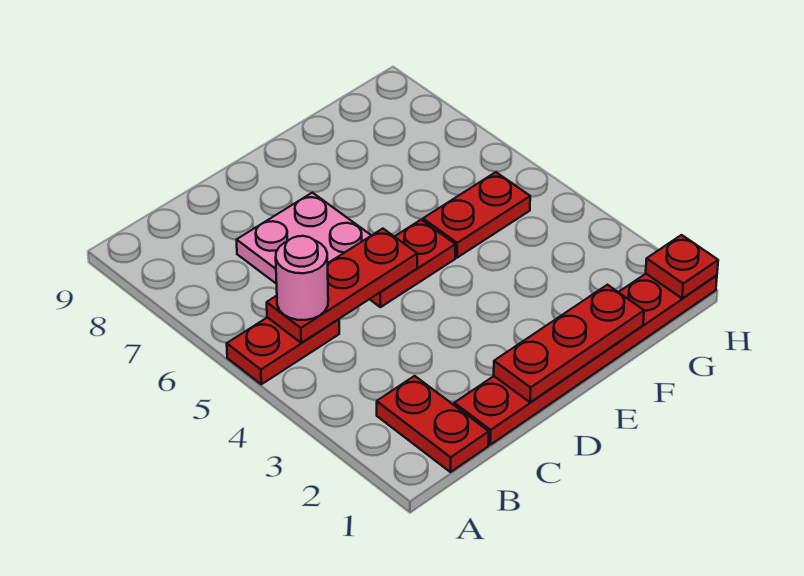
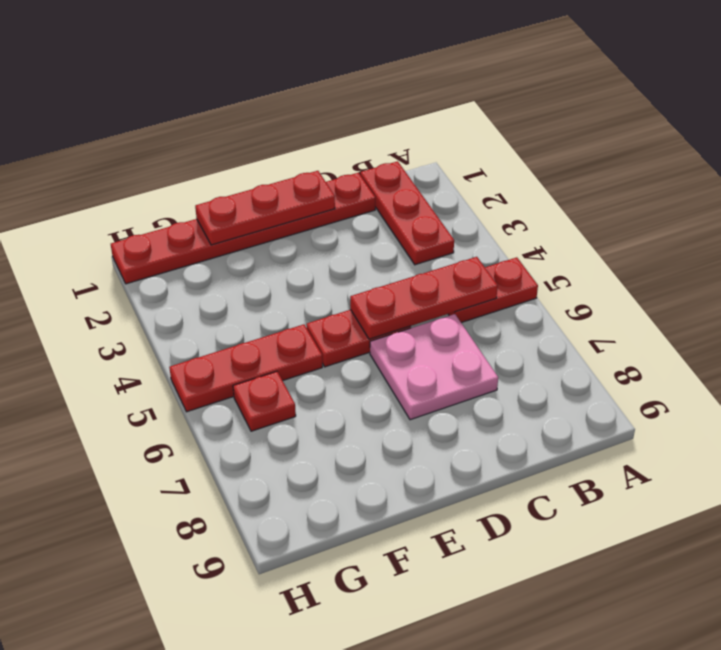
red plate B1:B2 level 1 -> red plate B1:B3 level 1
pink round brick B5 level 3 -> none
red plate F5:G5 level 1 -> red plate F5:H5 level 1
red plate H1 level 2 -> red plate G6 level 1

